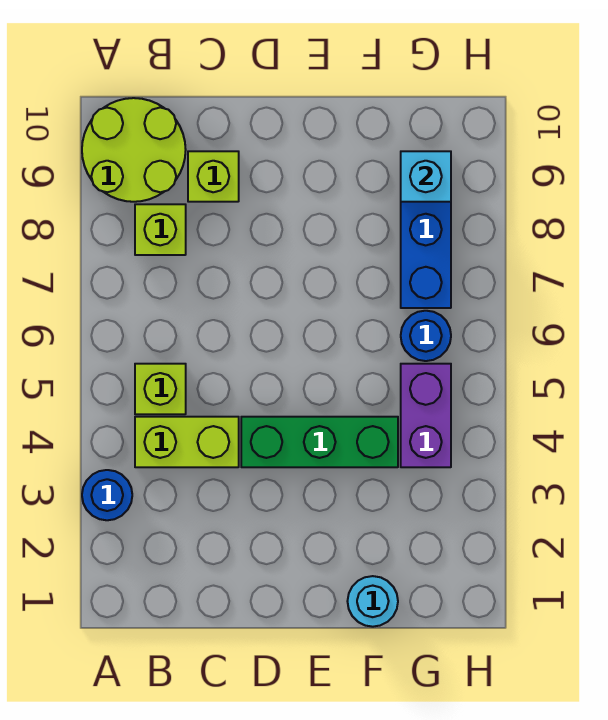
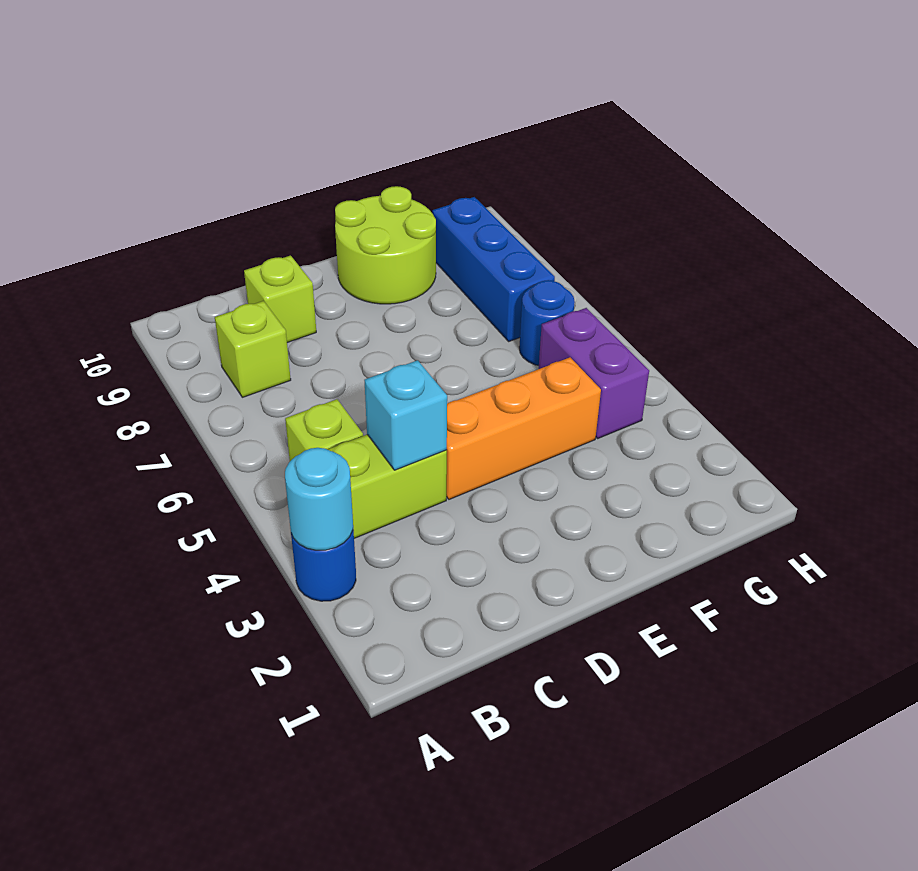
lime round brick A9:B10 level 1 -> lime round brick E9:F10 level 1
green brick D4:F4 level 1 -> orange brick D4:F4 level 1
cyan round brick F1 level 1 -> cyan round brick A3 level 2
cyan brick G9 level 2 -> cyan brick C4 level 2

